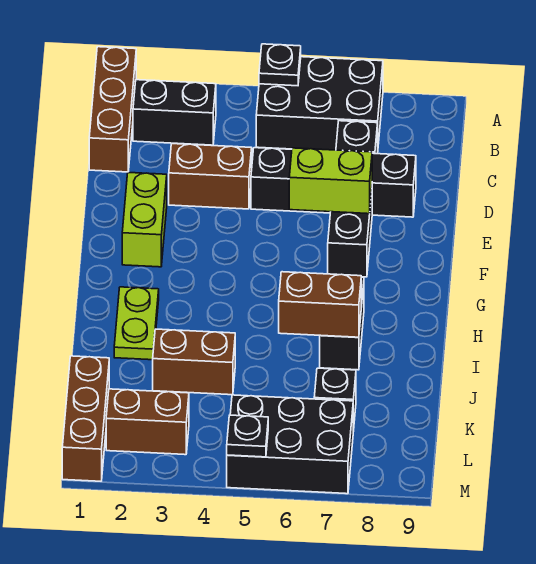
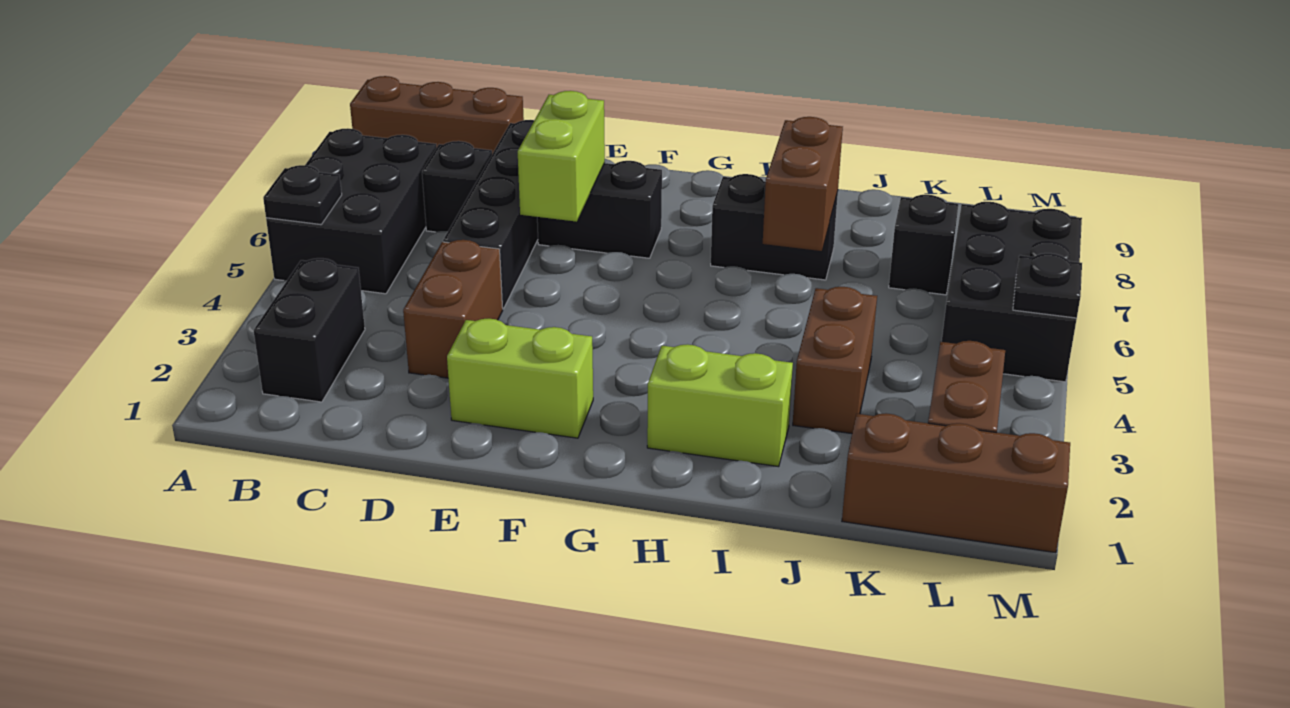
brown brick A1:C1 level 1 -> brown brick A9:C9 level 1
lime plate H2:I2 level 1 -> lime brick H2:I2 level 1

